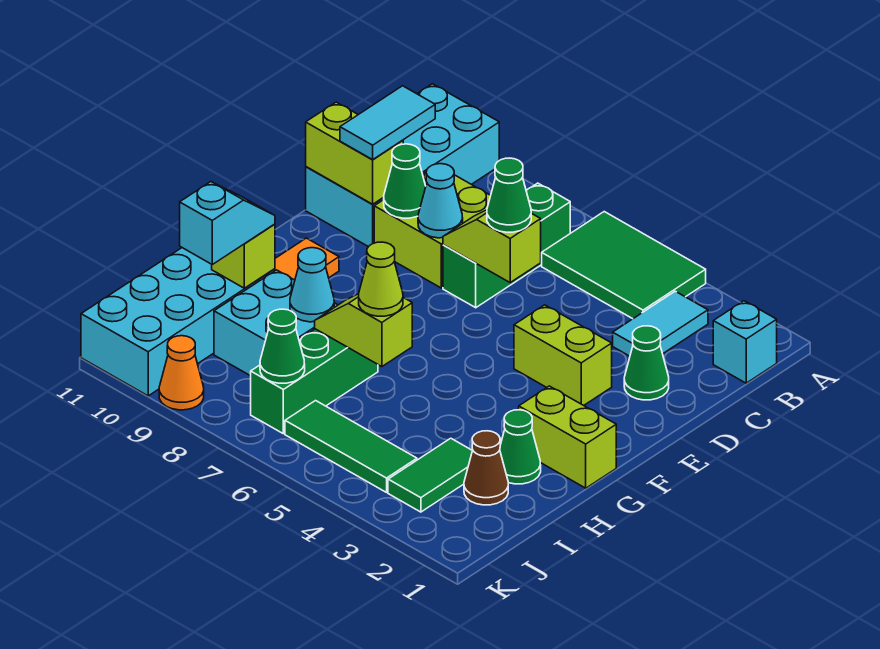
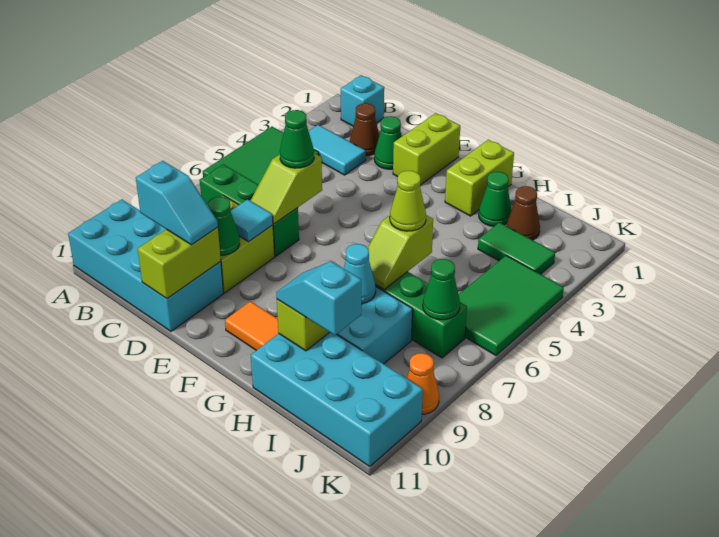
none -> brown cone C2 level 1
cyan tile C10:D10 level 3 -> cyan slope C10:D10 level 3 top C
cyan cone D8 level 2 -> cyan tile D8 level 2
lime brick E3:E4 level 1 -> lime brick E1:E2 level 1
green tile J4:J6 level 1 -> green tile J4:K6 level 1

